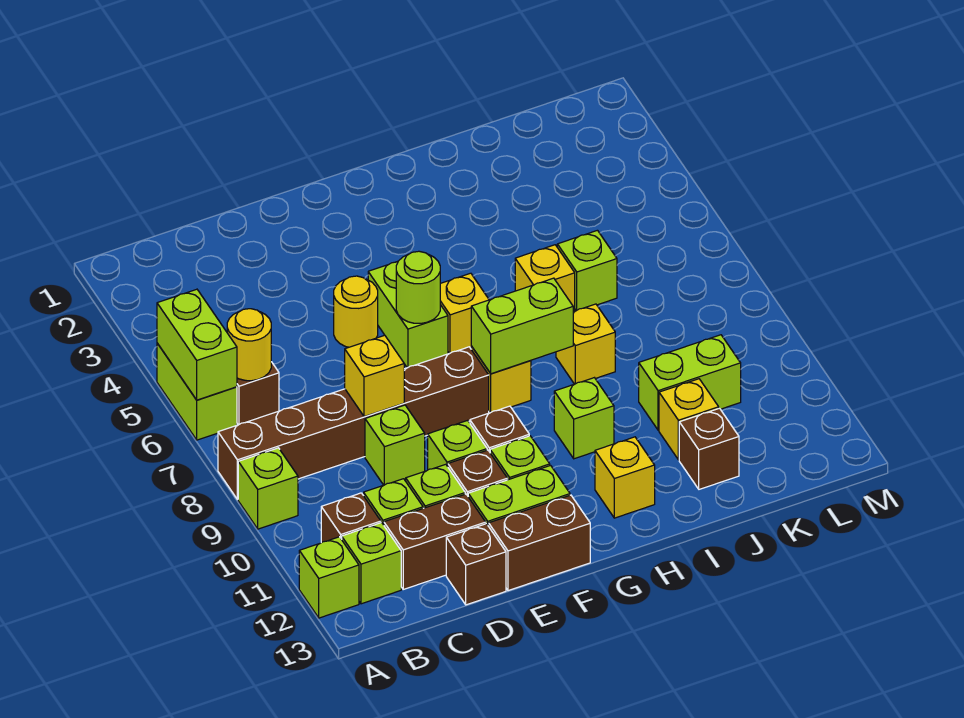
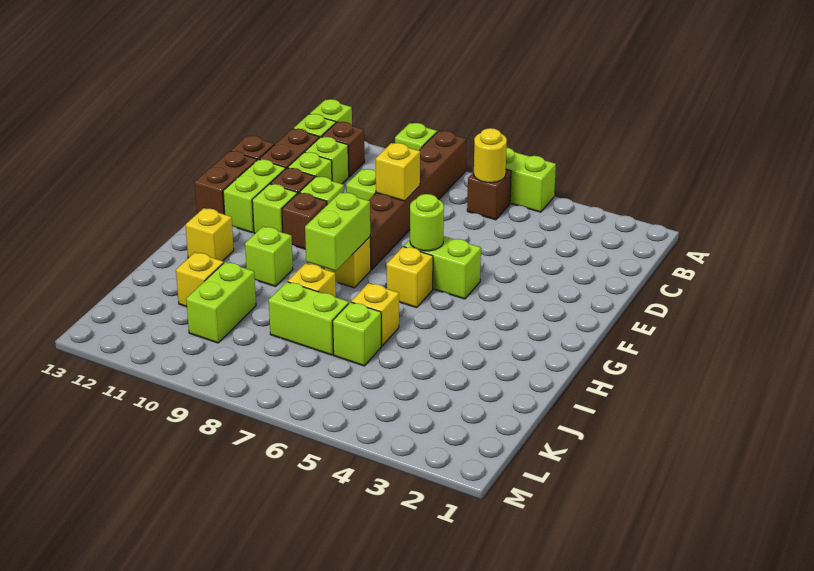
lime brick A5:A6 level 2 -> lime brick J7:J8 level 1
yellow round brick E5 level 1 -> none
brown brick J12 level 1 -> none

